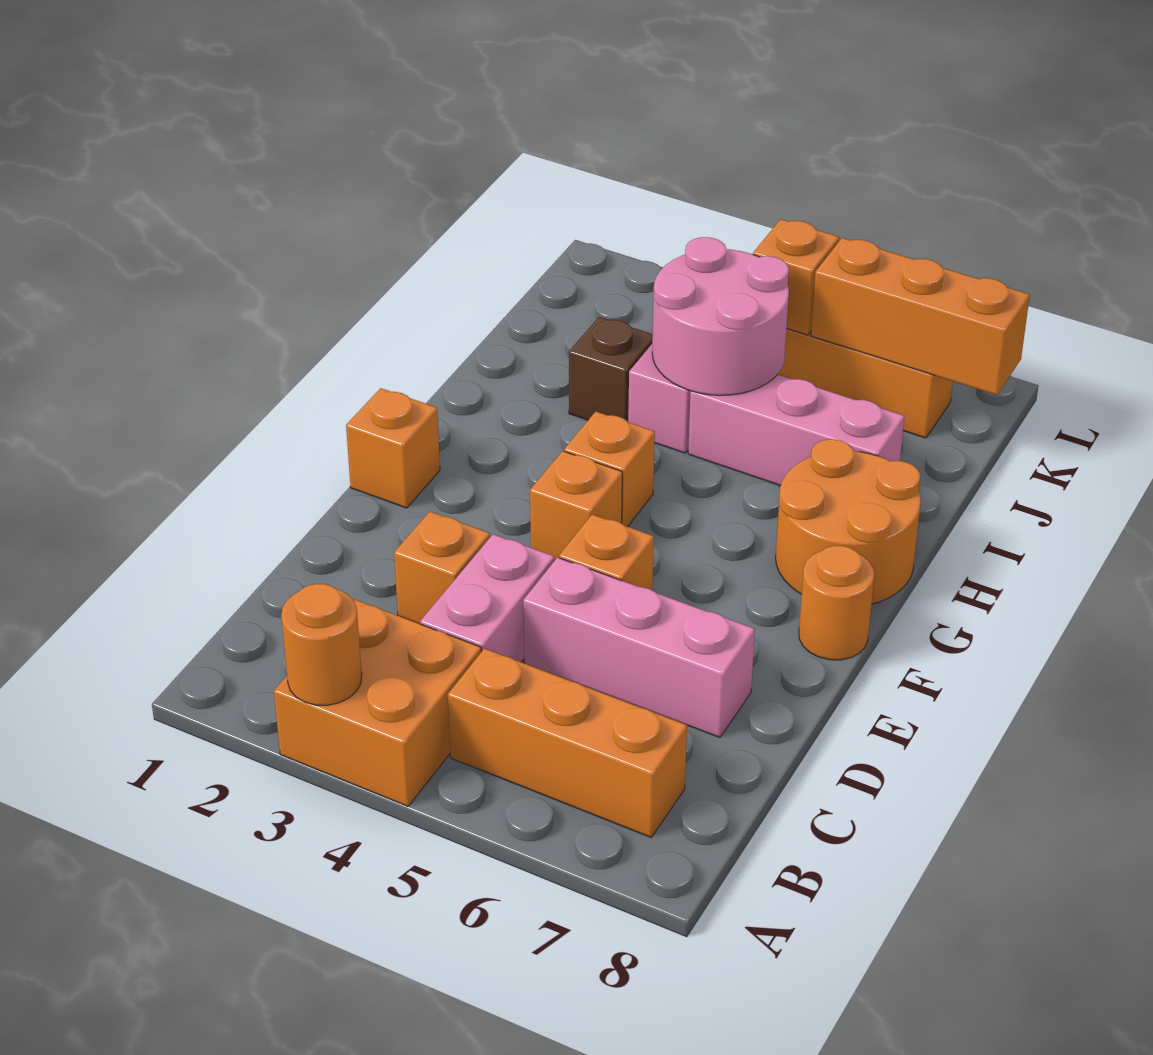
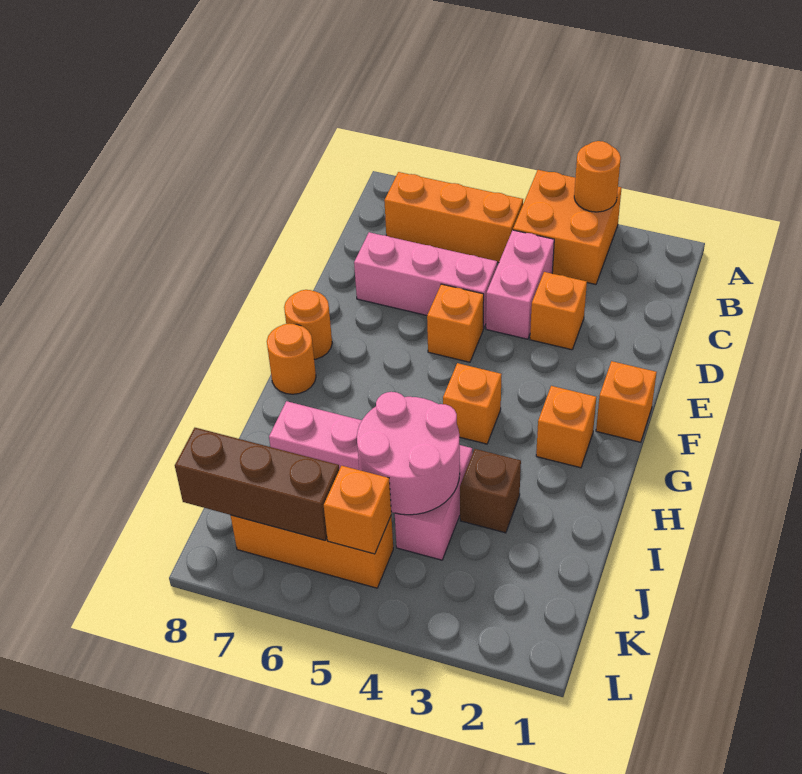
orange brick F4 level 1 -> orange brick G2 level 1
orange round brick G7:H8 level 1 -> orange round brick G8 level 1
orange brick K6:K8 level 2 -> brown brick K6:K8 level 2

